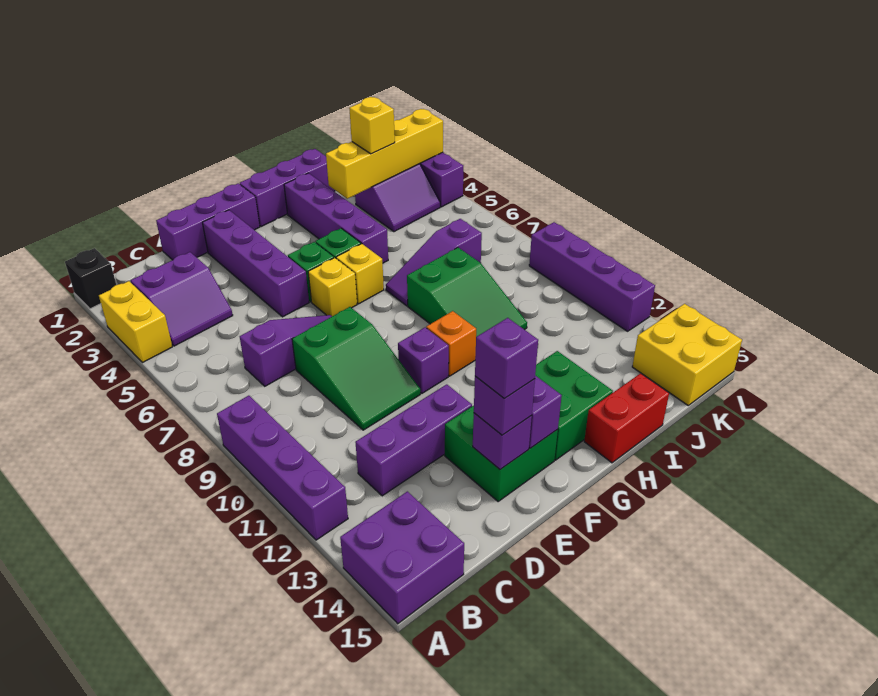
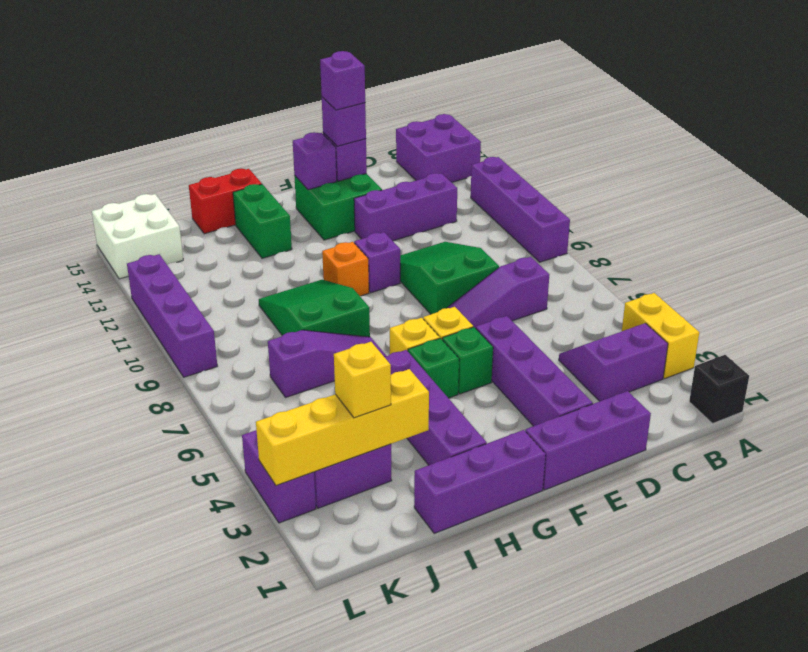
green brick G13:H14 level 1 -> green brick H13:H14 level 1
yellow brick K14:L15 level 1 -> white brick K14:L15 level 1

